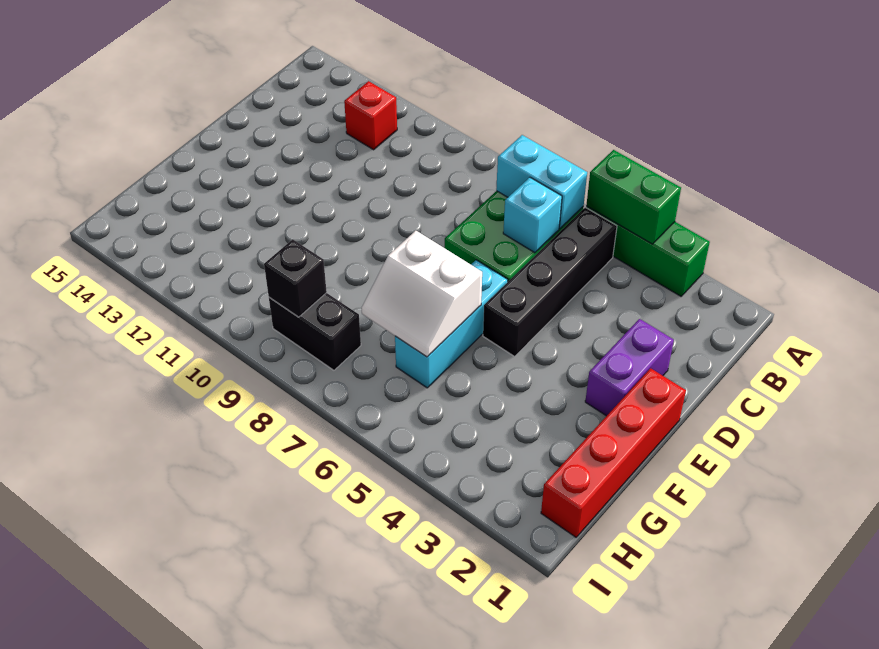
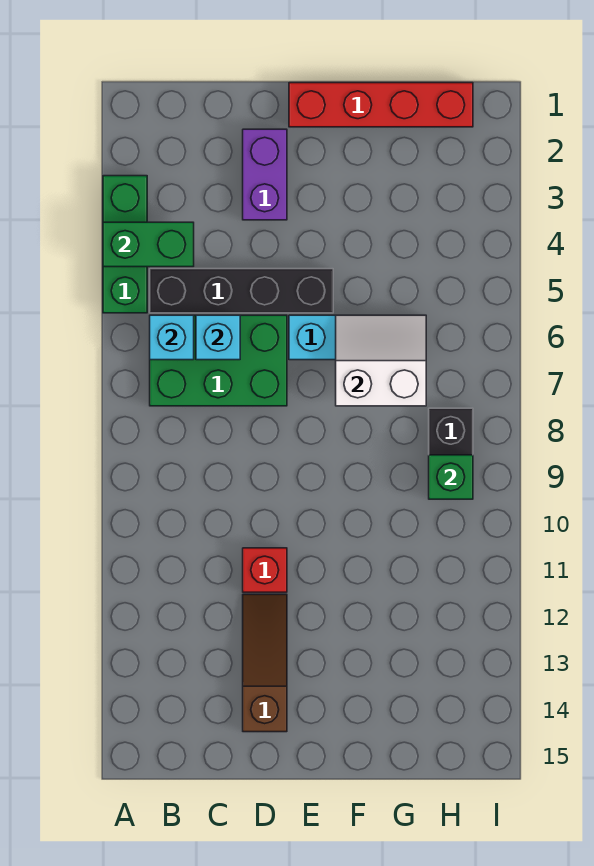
green brick A4:A5 level 2 -> green brick A4:B4 level 2
cyan brick B6:B7 level 2 -> cyan brick B6 level 2
red brick B12 level 1 -> red brick D11 level 1
purple brick D2:E2 level 1 -> purple brick D2:D3 level 1
none -> brown slope D12:D14 level 1 top 14
white slope F6:G7 level 2 top F -> white slope F6:G7 level 2 top 7
black brick H9 level 2 -> green brick H9 level 2

